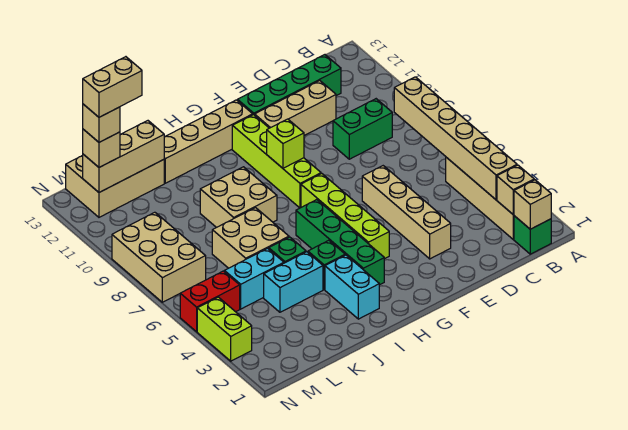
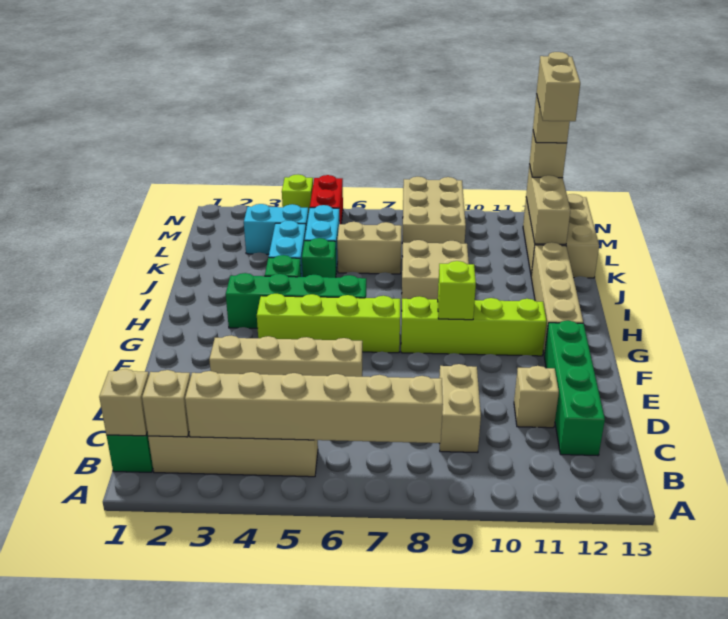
green brick C9:D9 level 1 -> tan brick C9:D9 level 1
tan brick D11:F11 level 1 -> tan brick D11 level 1
cyan brick I2:I3 level 1 -> cyan brick L3:L4 level 1
tan brick J6:K7 level 1 -> tan brick K6:K7 level 1
tan brick M7:N9 level 1 -> tan brick L8:N9 level 1
lime brick N3:N4 level 1 -> lime brick N4 level 1

